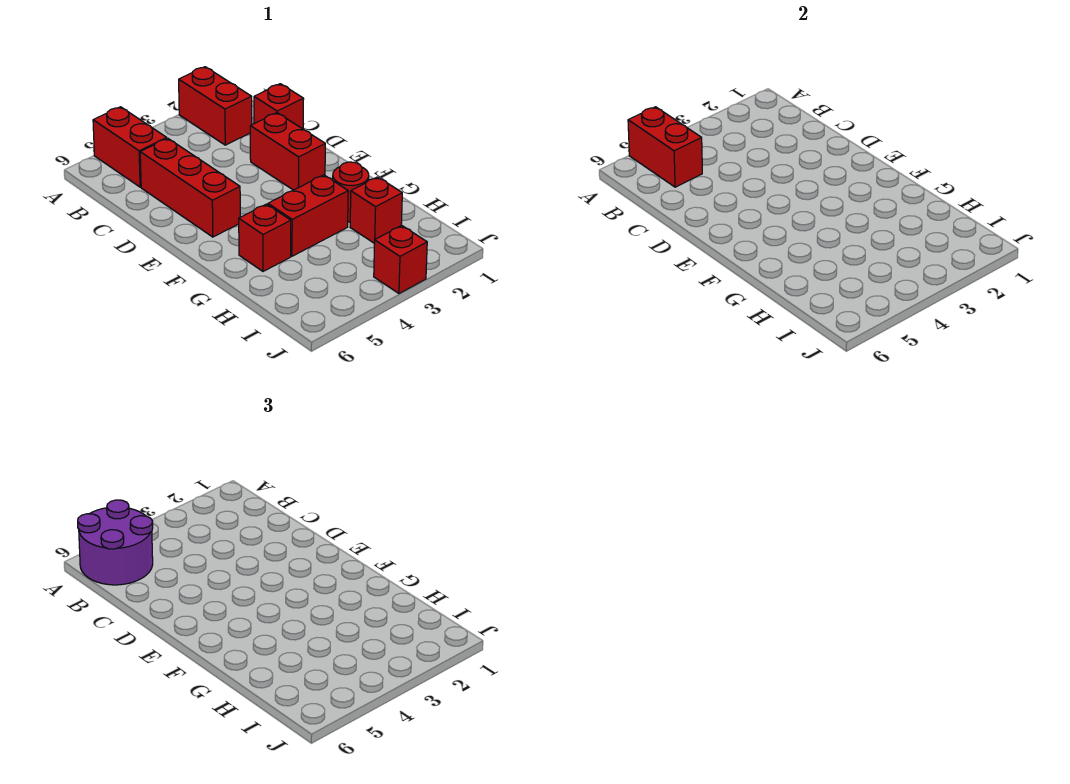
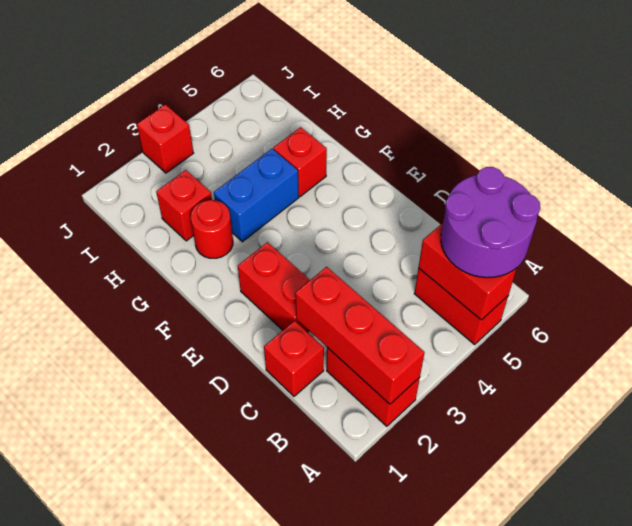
red brick C5:E5 level 1 -> red brick A2:C2 level 2
red brick G3:G4 level 1 -> blue brick G3:G4 level 1

